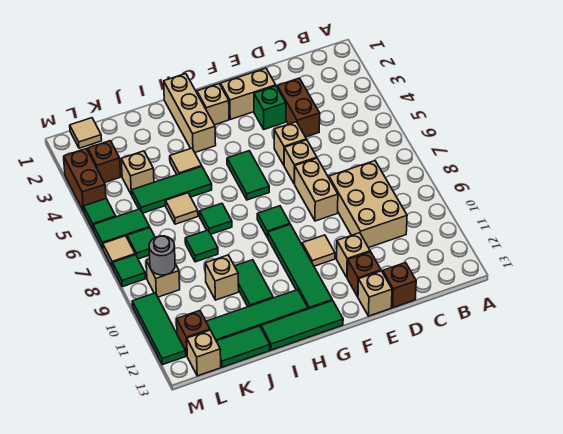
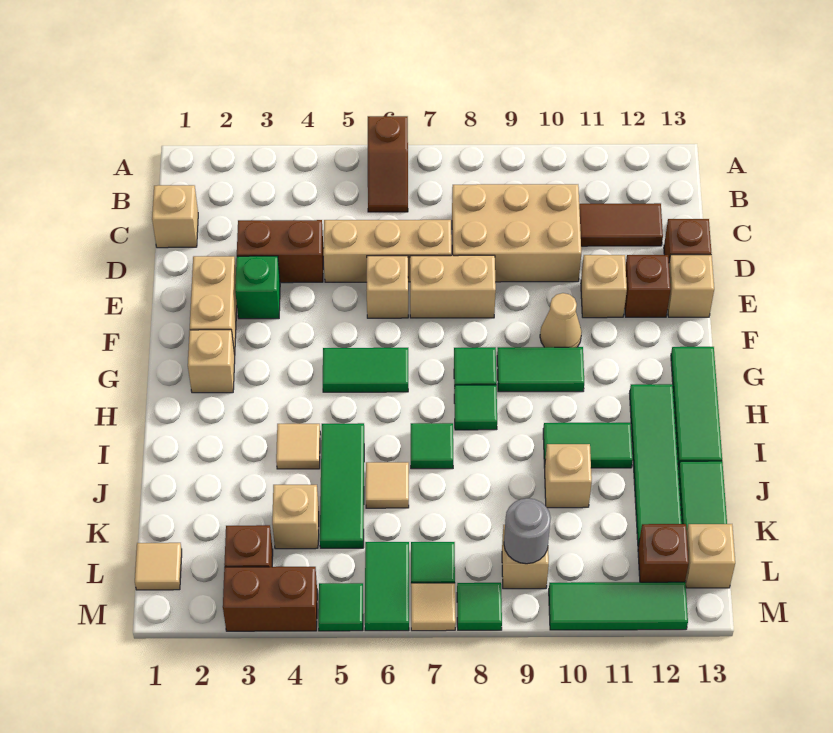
none -> brown slope A6:B6 level 1 top A
none -> brown tile C11:C12 level 1
tan brick E5 level 1 -> tan brick C1 level 1
tan tile F10 level 1 -> tan cone F10 level 1
green tile G9:G12 level 1 -> green tile G9:G10 level 1
tan brick H1:H3 level 1 -> tan brick D5:D7 level 1
green tile J8 level 1 -> green tile H8 level 1

